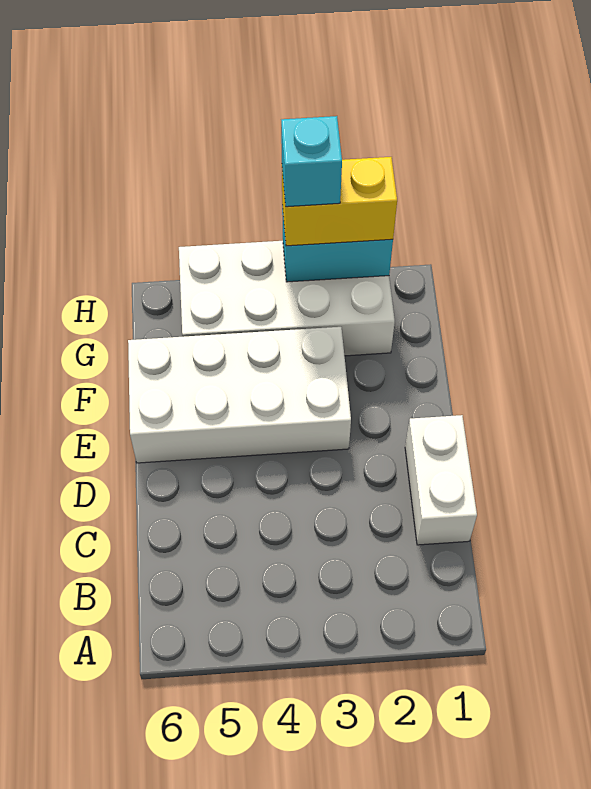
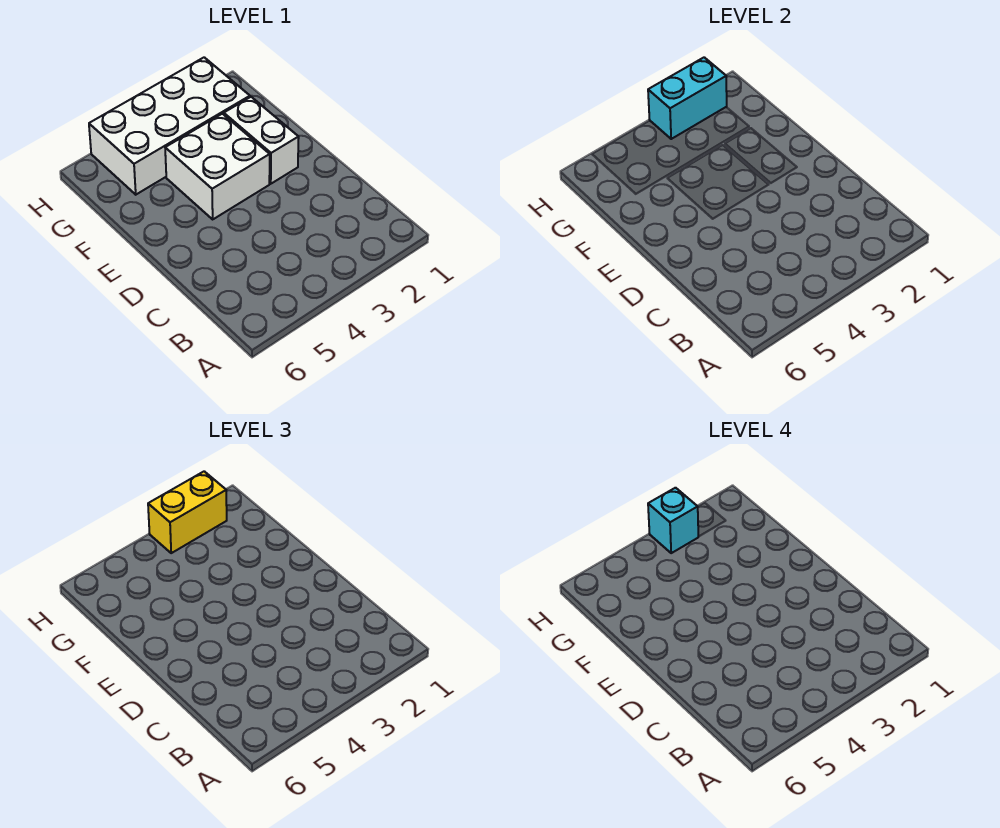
white brick C1:D1 level 1 -> white brick E2:F2 level 1
white brick E3:F6 level 1 -> white brick E3:F4 level 1

